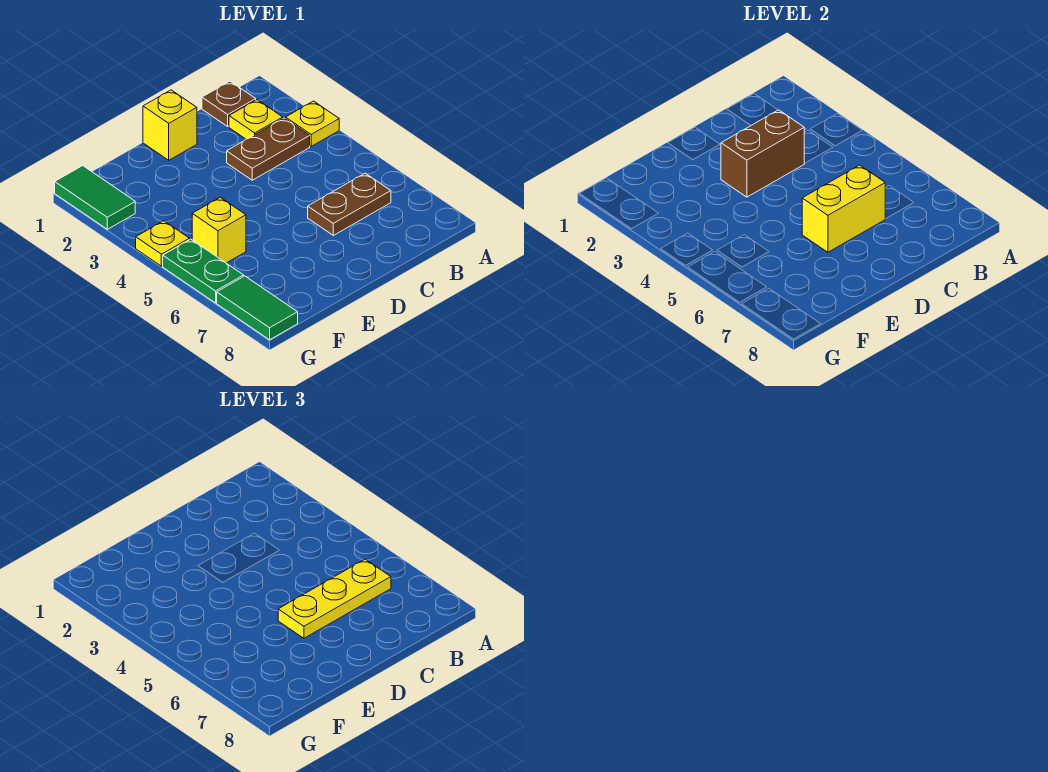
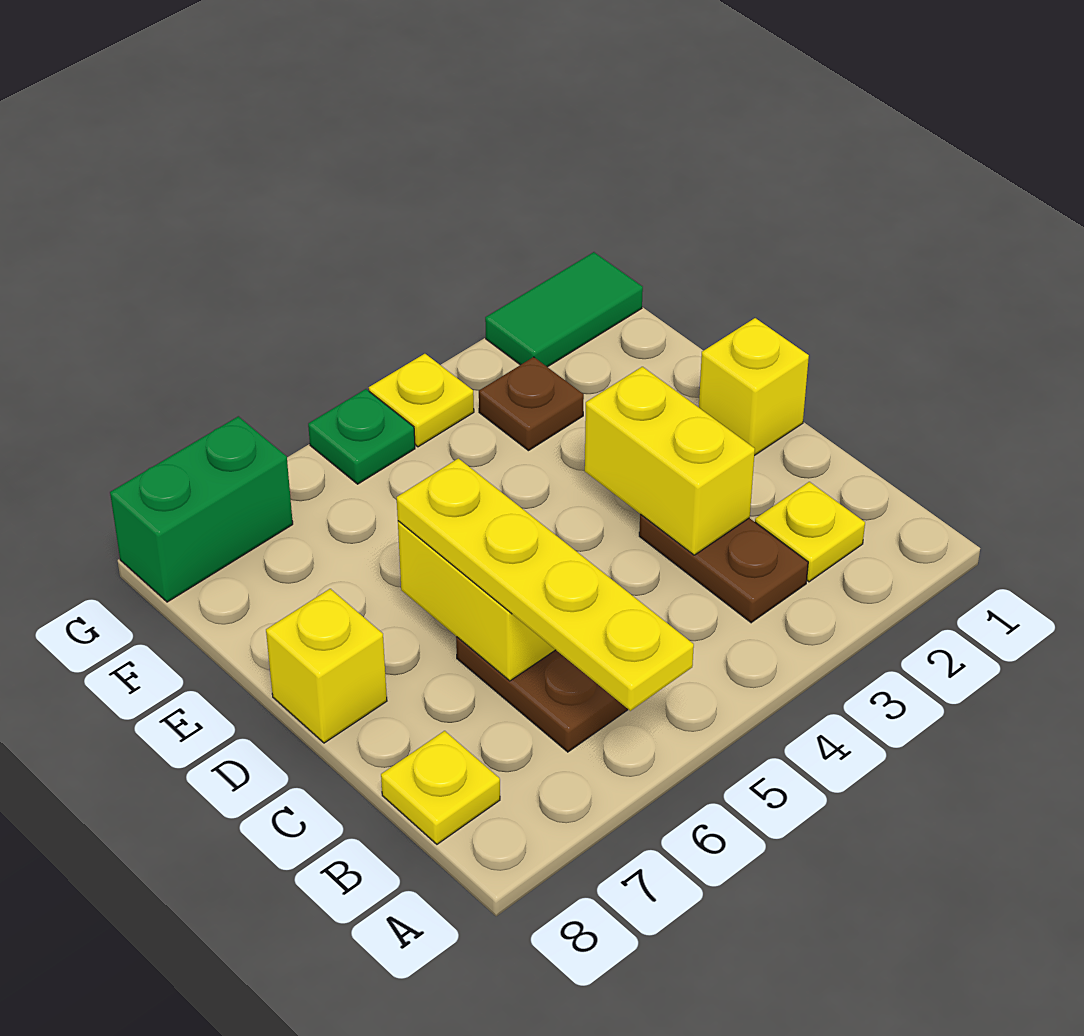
yellow plate A3 level 1 -> yellow plate B8 level 1
brown plate B1 level 1 -> brown plate F3 level 1
yellow plate B6:D6 level 3 -> yellow plate A6:D6 level 3
brown brick C3:D3 level 2 -> yellow brick C3:D3 level 2
yellow brick F5 level 1 -> yellow brick D8 level 1
green plate G5:G6 level 1 -> green plate G5 level 1
green tile G7:G8 level 1 -> green brick G7:G8 level 1

